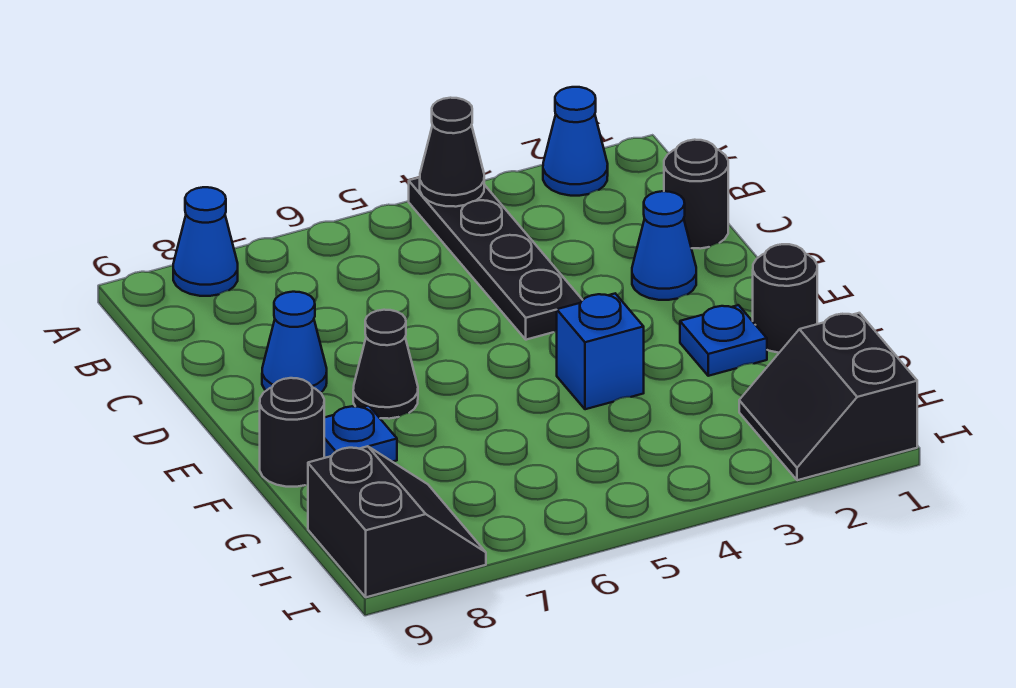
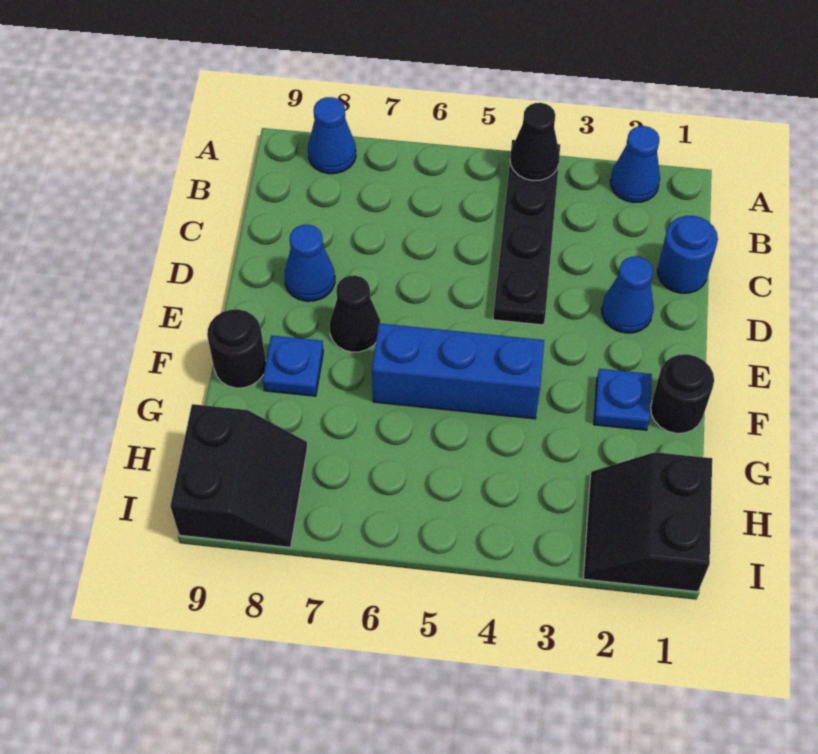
black round brick C1 level 1 -> blue round brick C1 level 1
blue brick F4 level 1 -> blue brick F4:F6 level 1

